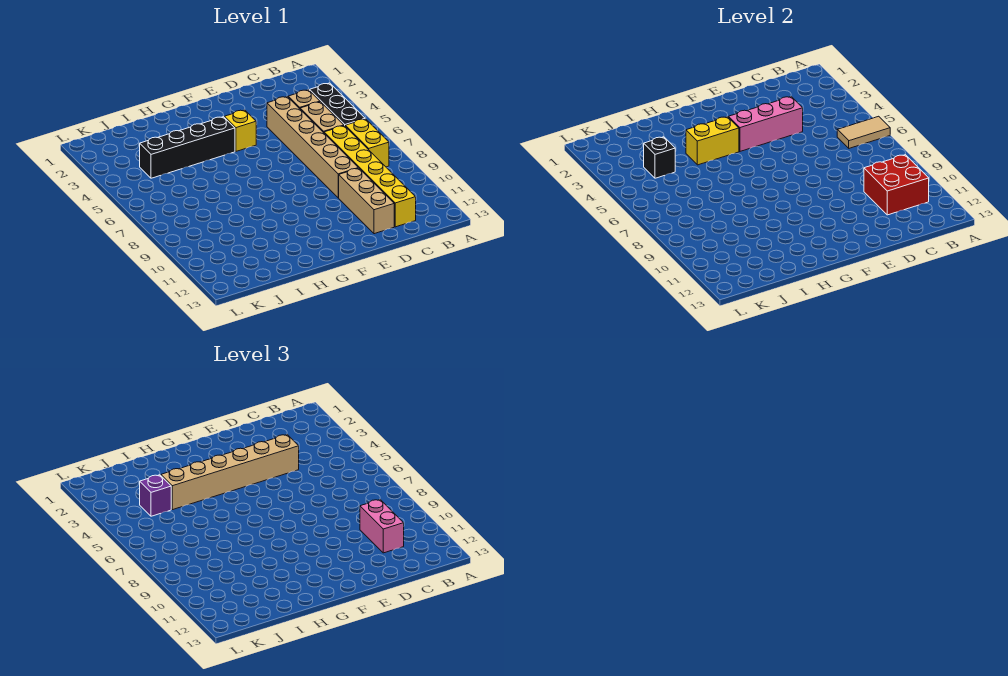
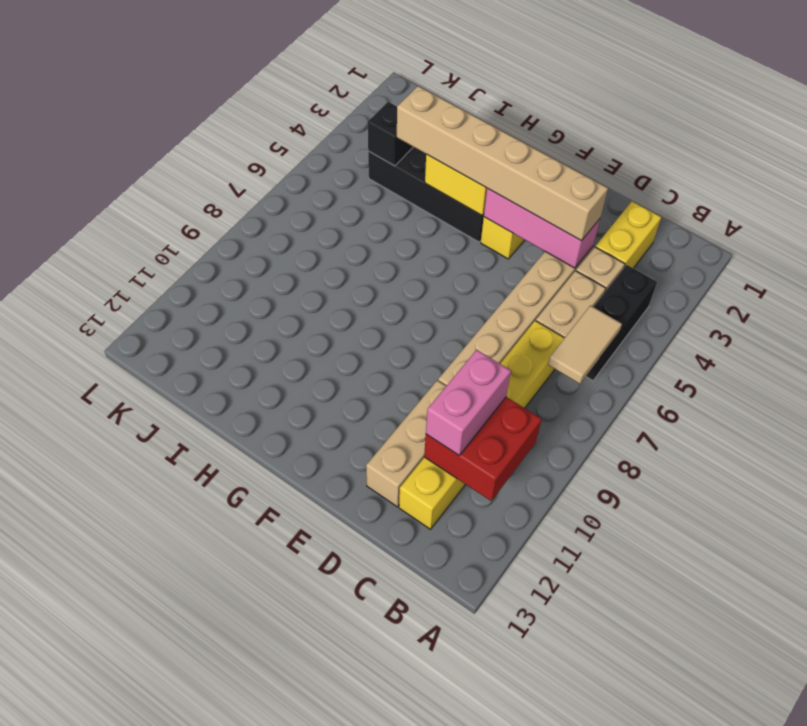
tan tile A6:B6 level 2 -> tan tile B6:B7 level 2
yellow brick B7:B8 level 1 -> yellow brick C2:C3 level 1
purple brick J4 level 3 -> none

